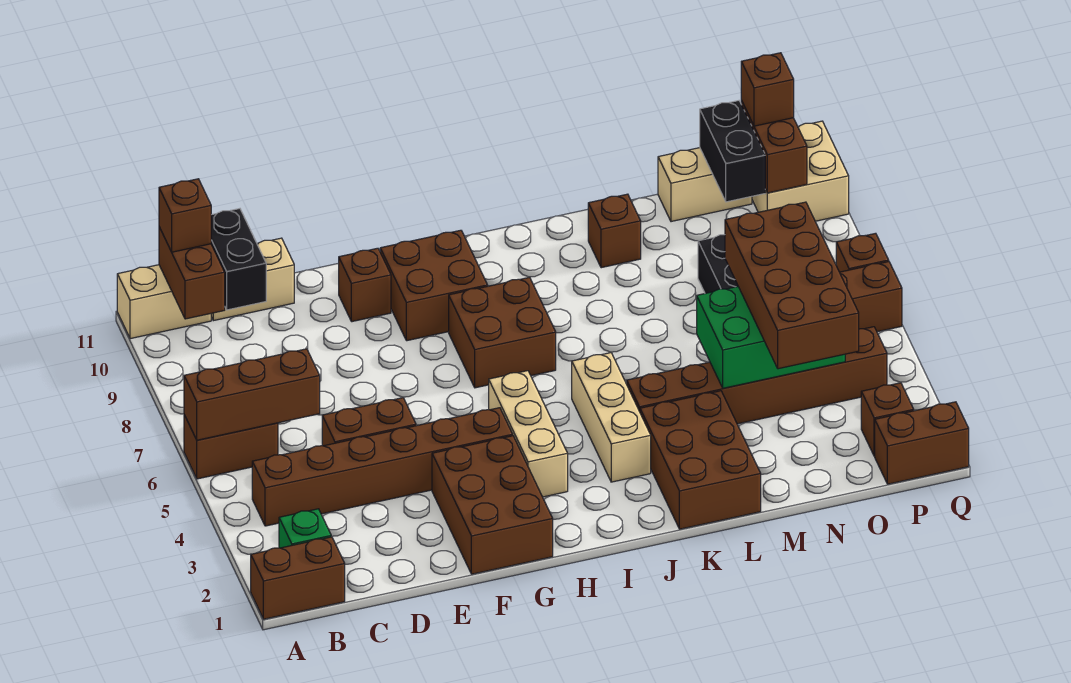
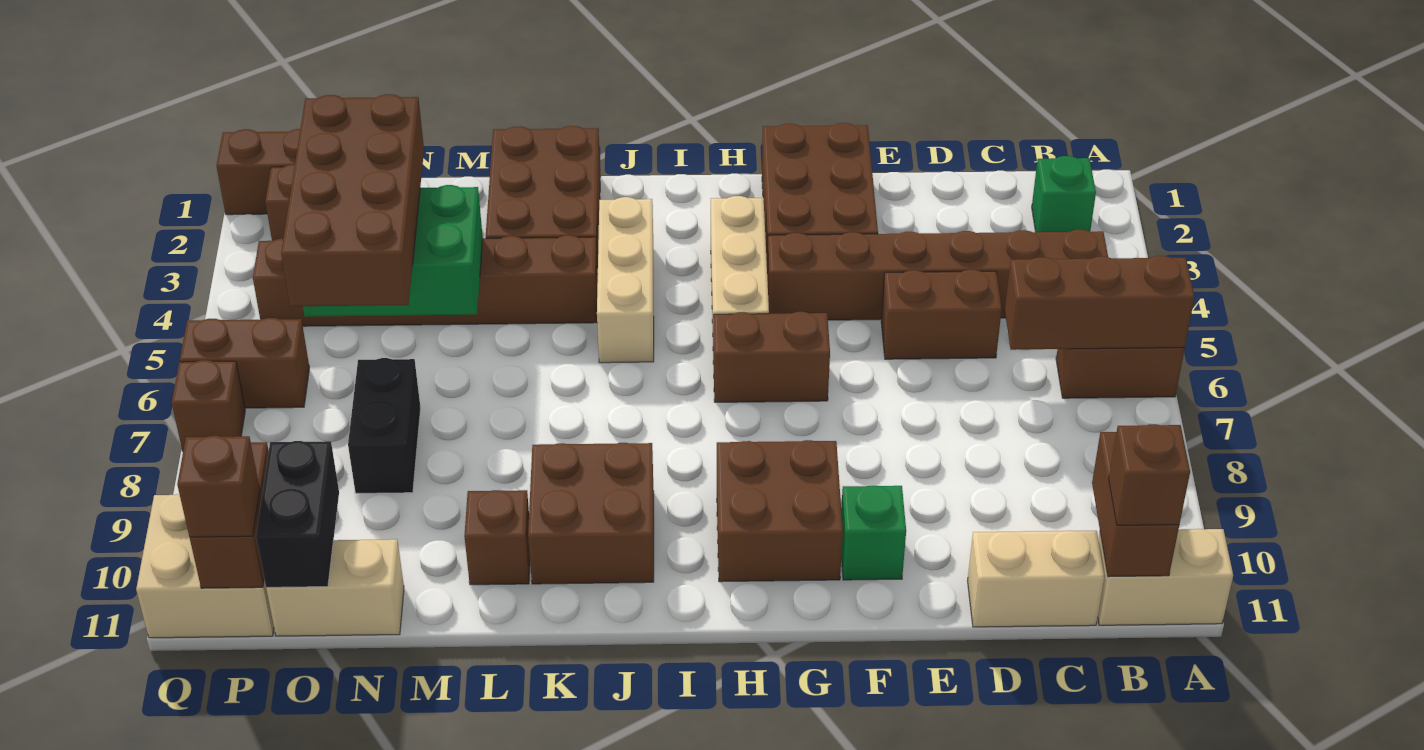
brown brick A1:B1 level 1 -> brown brick G6:H6 level 1
black brick C10:C11 level 2 -> none
brown brick F10 level 1 -> green brick F10 level 1
brown brick H7:I8 level 1 -> brown brick J9:K10 level 1

